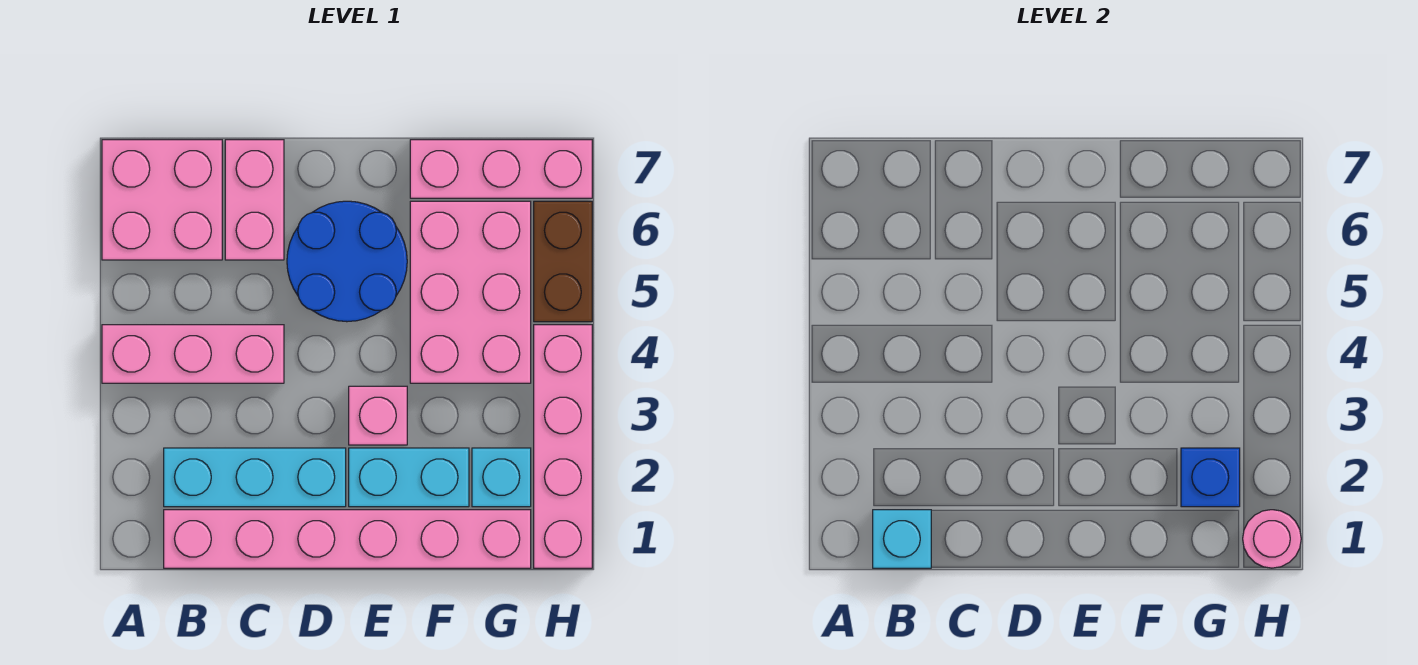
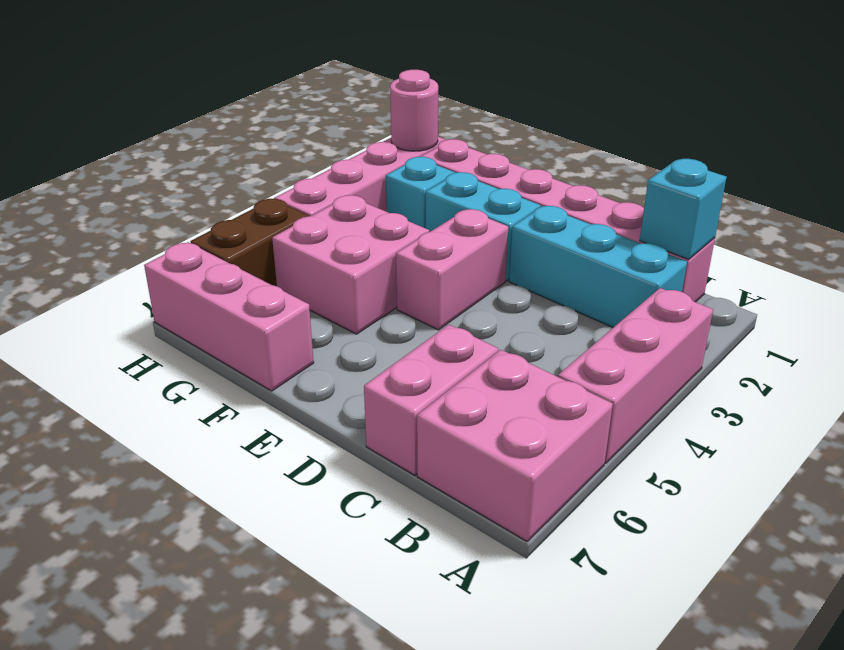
pink brick A4:C4 level 1 -> pink brick A3:A5 level 1
blue round brick D5:E6 level 1 -> none
pink brick E3 level 1 -> pink brick E3:E4 level 1
pink brick F4:G6 level 1 -> pink brick F4:G5 level 1
blue brick G2 level 2 -> none

